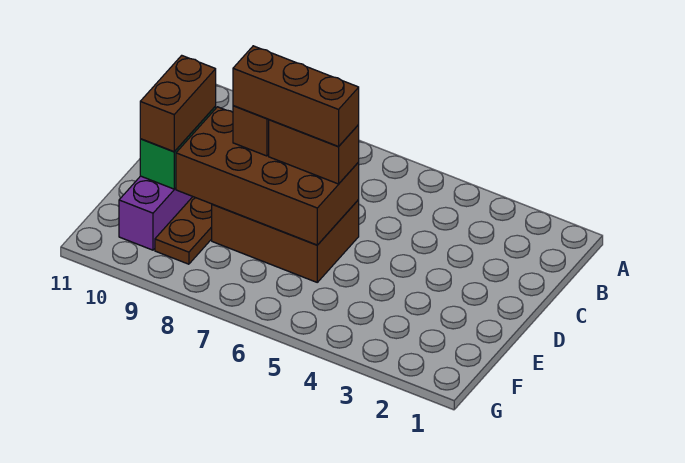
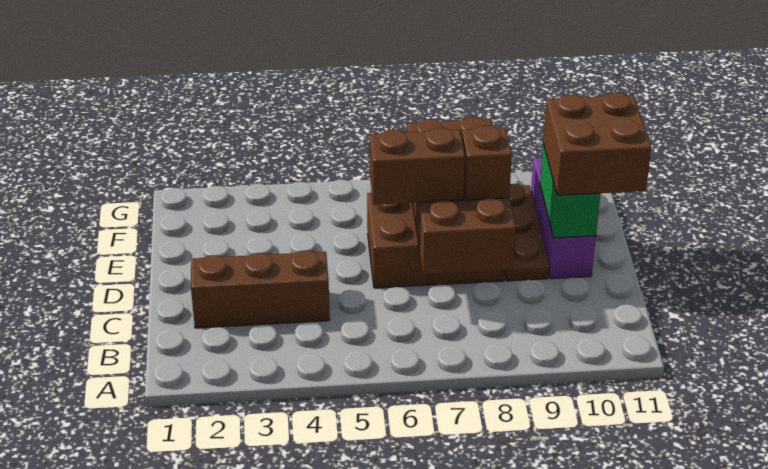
brown brick D6:E9 level 2 -> brown brick C7:F8 level 2
brown brick D6:D8 level 4 -> brown brick C2:C4 level 1
brown brick D10:E10 level 3 -> brown brick D10:E11 level 3

